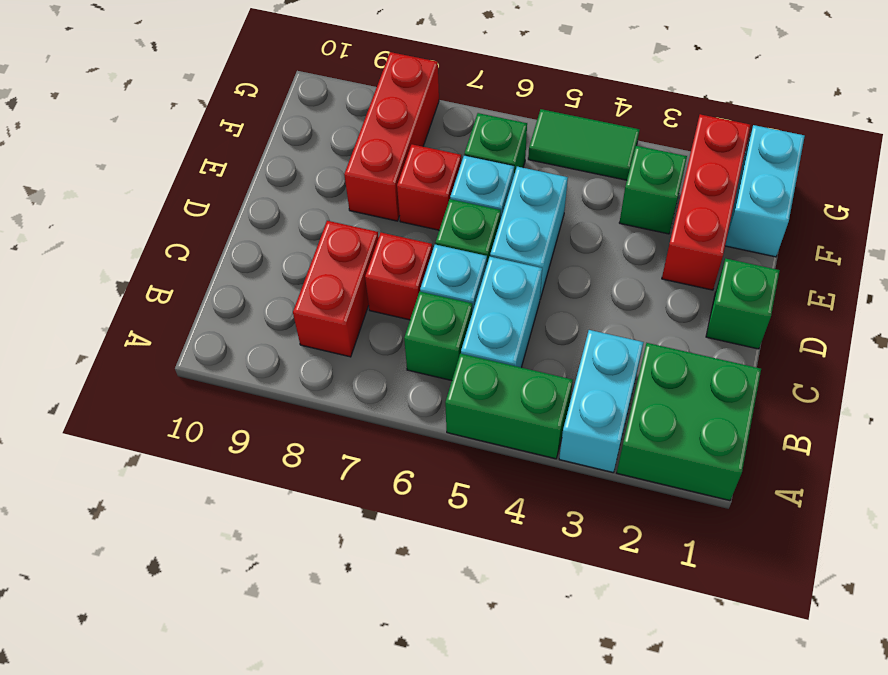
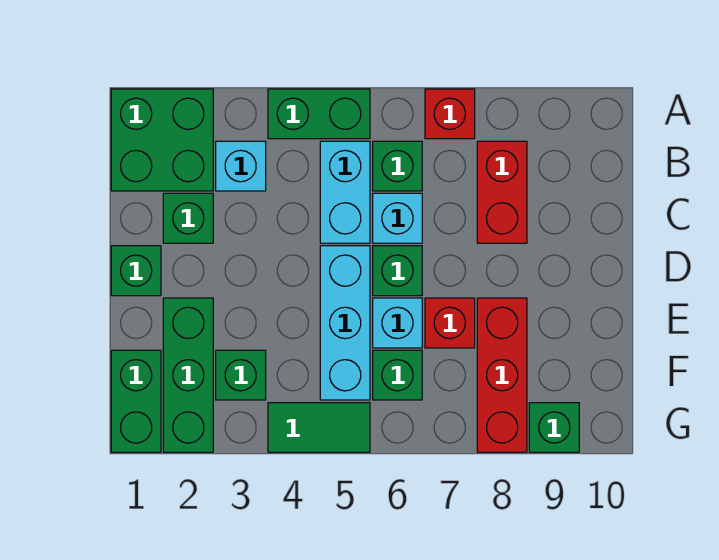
cyan brick A3:B3 level 1 -> cyan brick B3 level 1
none -> green brick C2 level 1
red brick C7 level 1 -> red brick A7 level 1
cyan brick D5:E5 level 1 -> cyan brick D5:F5 level 1
red brick E2:G2 level 1 -> green brick E2:G2 level 1
cyan brick F1:G1 level 1 -> green brick F1:G1 level 1
none -> green brick G9 level 1

